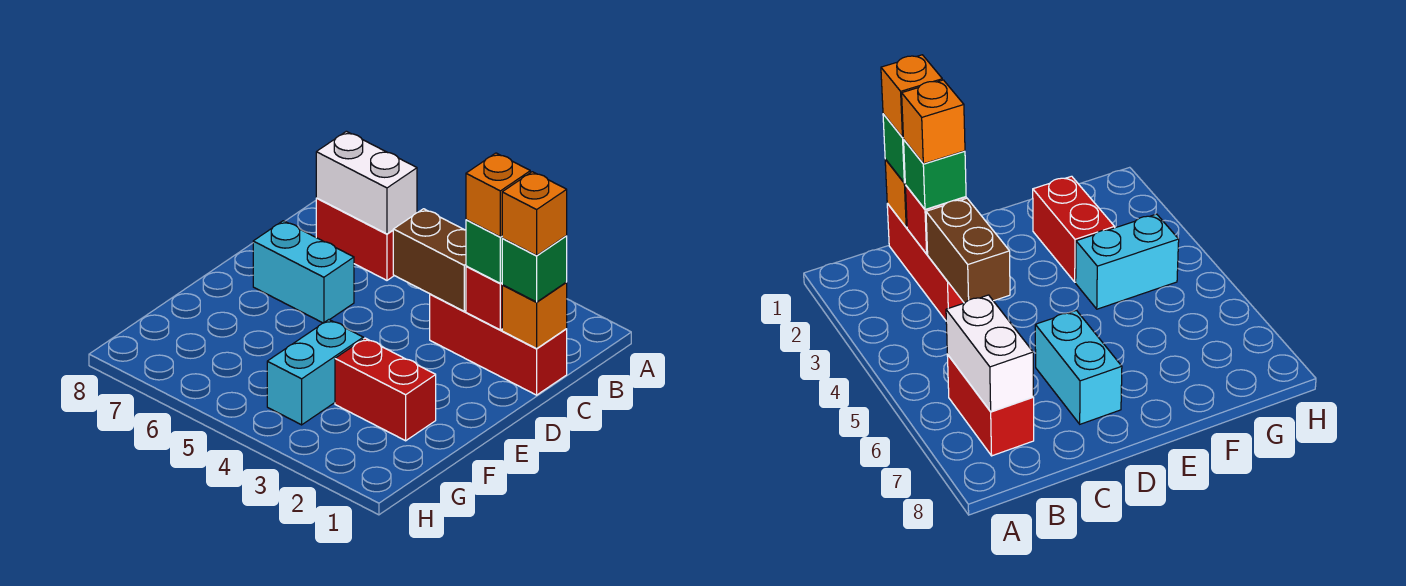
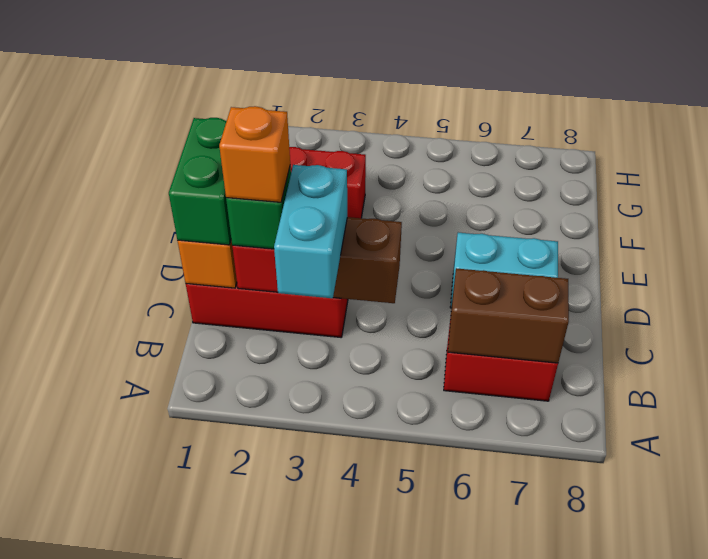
white brick B6:B7 level 2 -> brown brick B6:B7 level 2
green brick C1 level 3 -> green brick C1:D1 level 3
orange brick C1 level 4 -> none
cyan brick F4:G4 level 1 -> cyan brick B3:C3 level 3

